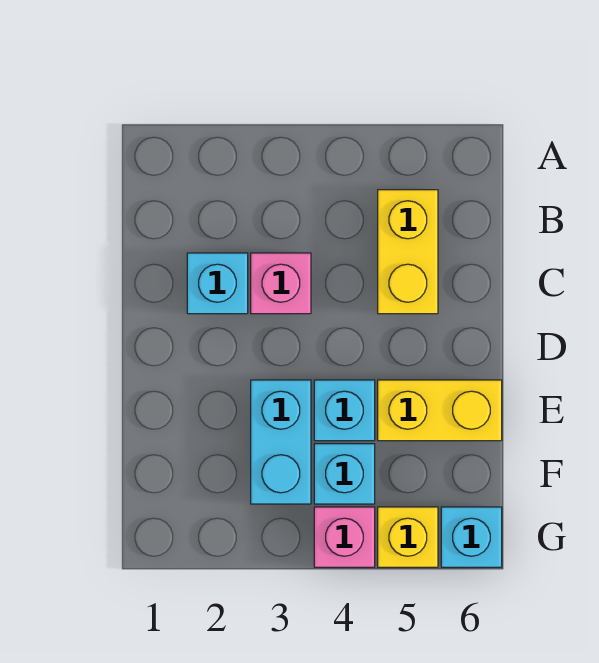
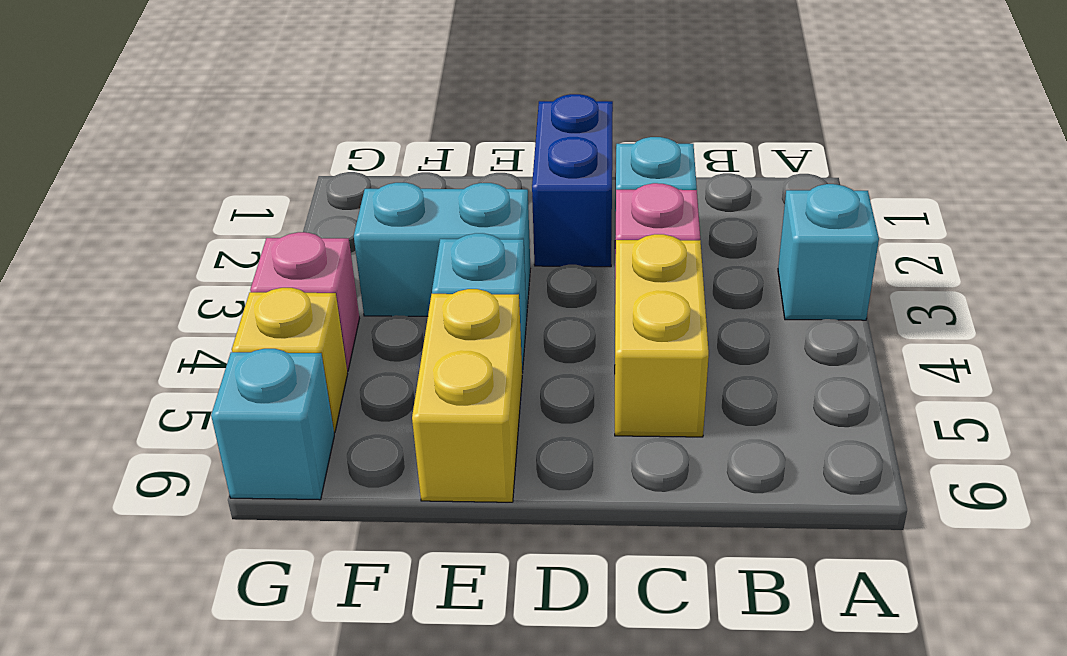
yellow brick B5:C5 level 1 -> yellow brick C4:C5 level 1
none -> blue brick D1:D2 level 1
cyan brick F4 level 1 -> cyan brick A3 level 1

